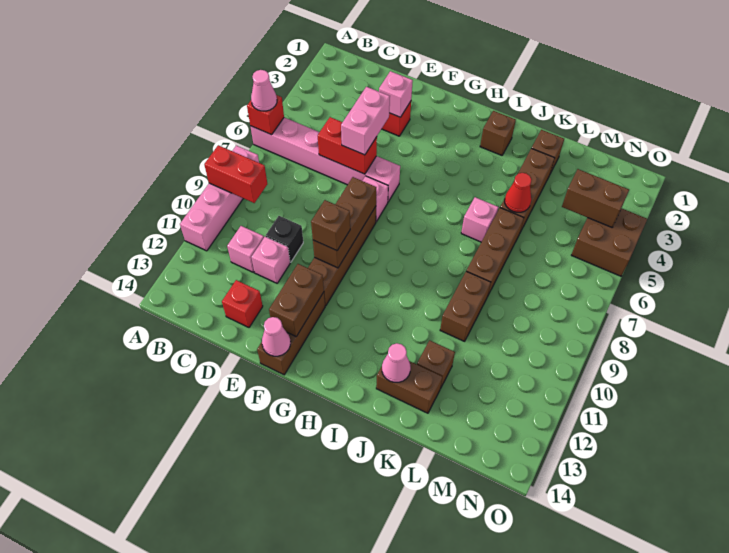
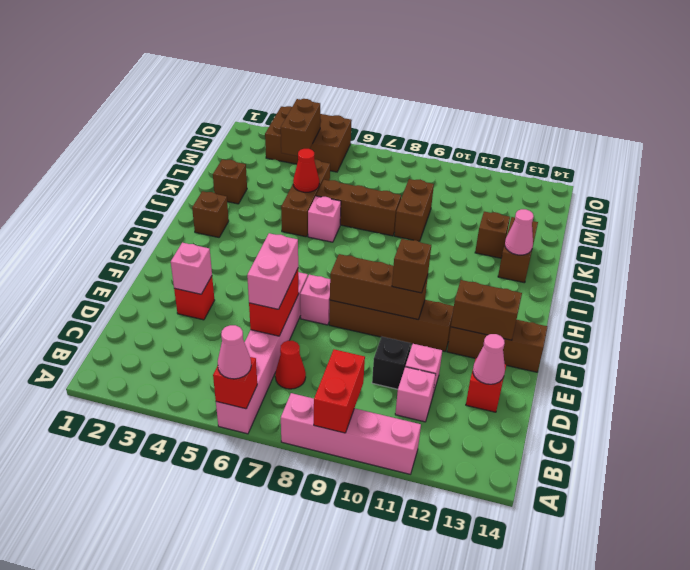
none -> red cone C7 level 1
pink brick E5:E6 level 3 -> pink brick D6:E6 level 3
pink cone F14 level 2 -> pink cone D13 level 2
brown brick K3:K5 level 1 -> brown brick J5:L5 level 1
brown brick K9:K10 level 1 -> brown brick K9:L9 level 1
brown brick N4:O5 level 1 -> brown brick N3:O5 level 1

